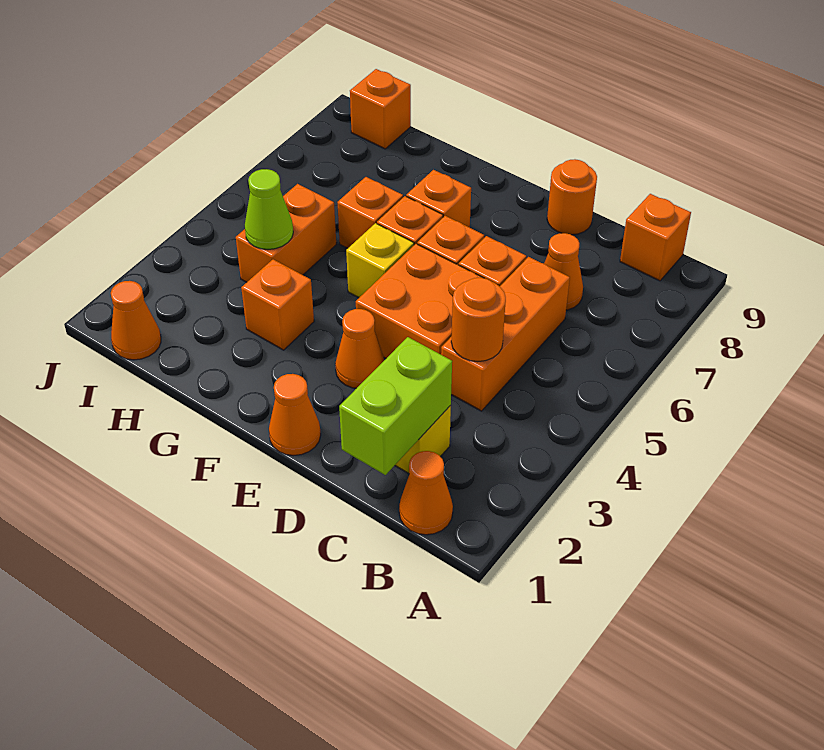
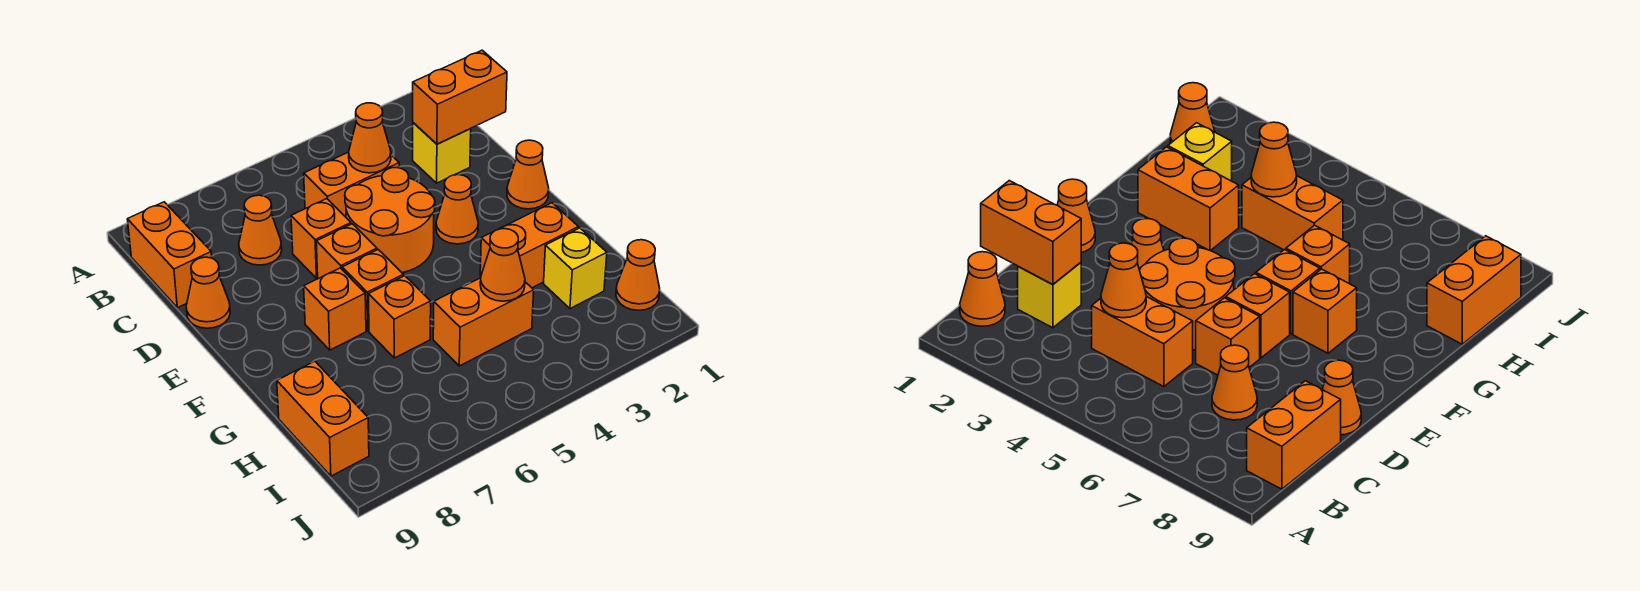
orange brick B9 level 1 -> orange brick B9:C9 level 1
lime brick C1:C2 level 2 -> orange brick C1:C2 level 2
orange brick C4:C6 level 1 -> orange brick C4:C5 level 1
orange round brick C4 level 2 -> orange cone C4 level 2
orange brick D4:E5 level 1 -> orange round brick D4:E5 level 1
orange round brick D9 level 1 -> orange cone D9 level 1
yellow brick F5 level 1 -> yellow brick H2 level 1
orange brick G3 level 1 -> orange brick G2:G3 level 1
lime cone H4 level 2 -> orange cone H4 level 2
orange brick I9 level 1 -> orange brick H9:I9 level 1

